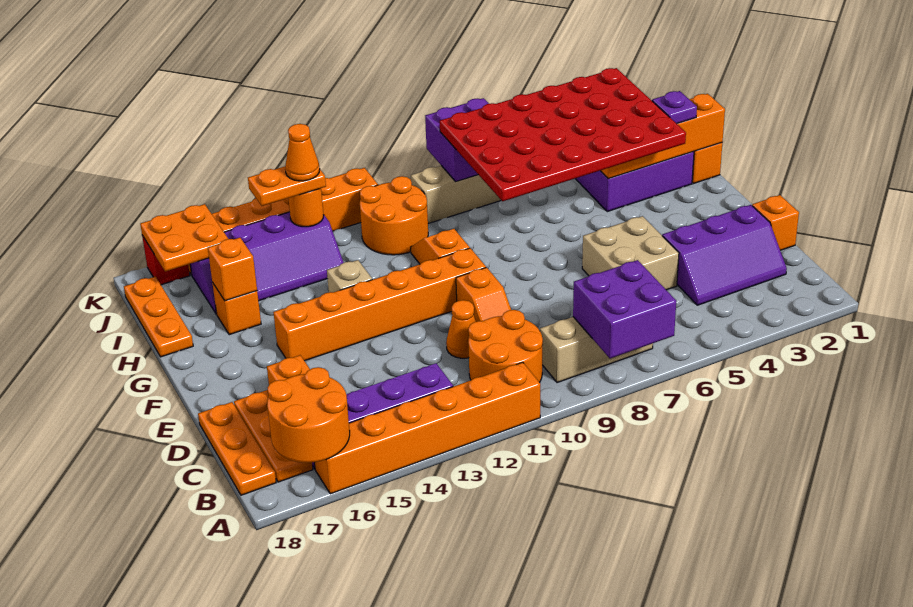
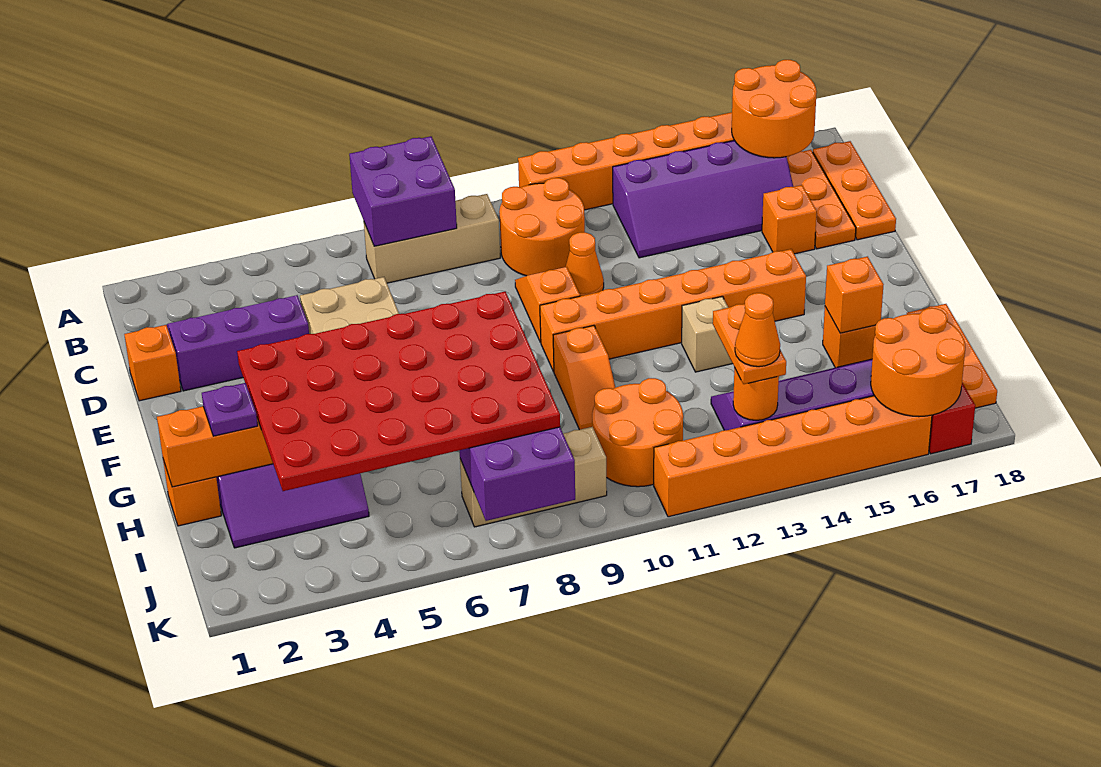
orange plate J13:J14 level 3 -> orange plate I13:J13 level 3
orange plate J16:K17 level 2 -> orange round brick J16:K17 level 2

